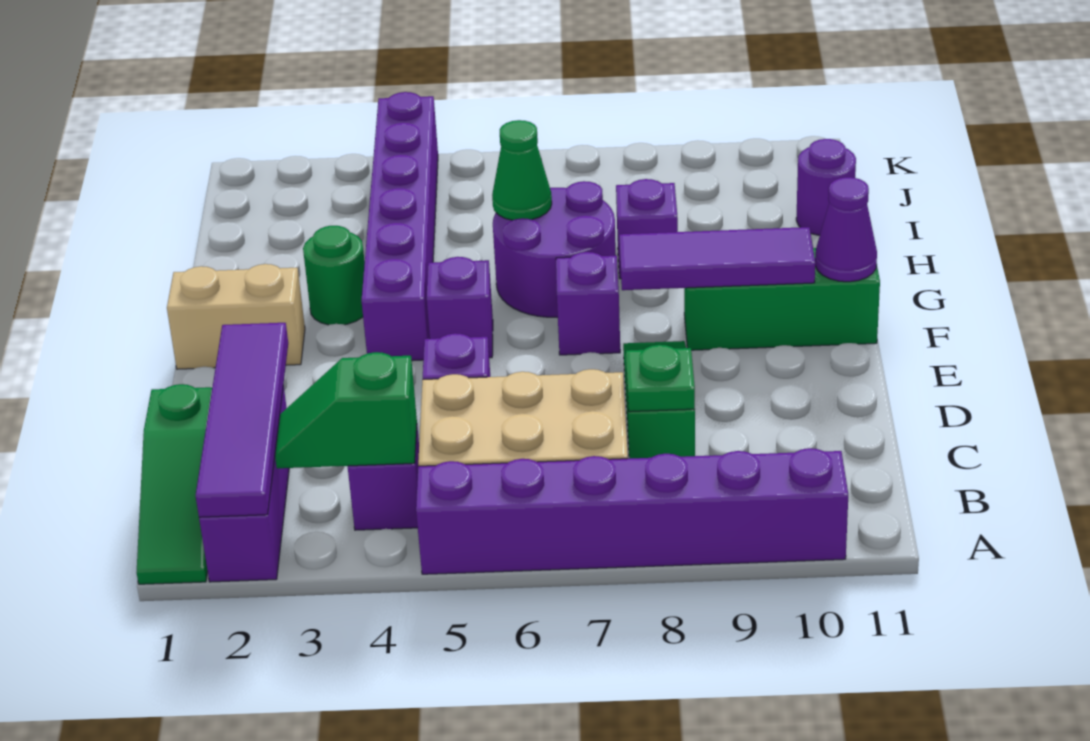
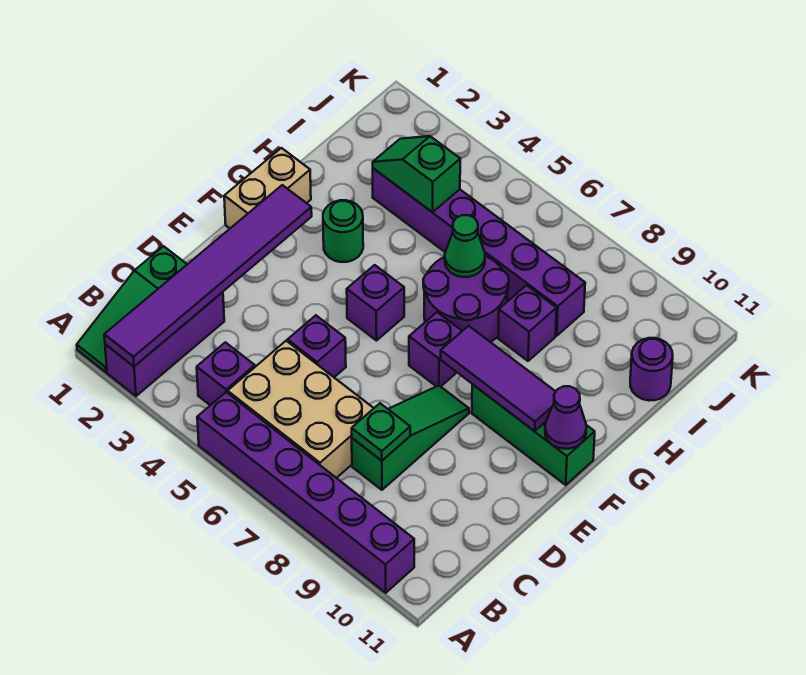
purple tile A2:D2 level 2 -> purple tile A2:F2 level 2
green slope B3:B4 level 2 top 4 -> green slope I3:I4 level 2 top 4
tan brick F1:F2 level 1 -> tan brick F1:G1 level 1
purple brick F4:K4 level 1 -> purple brick I3:I8 level 1

